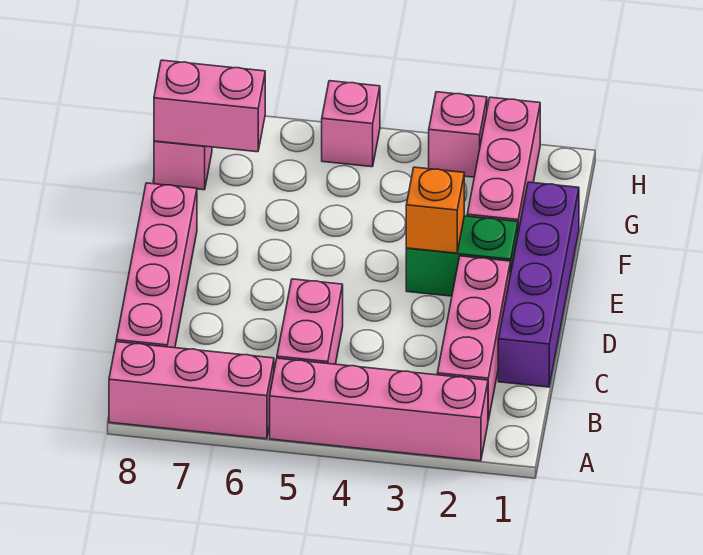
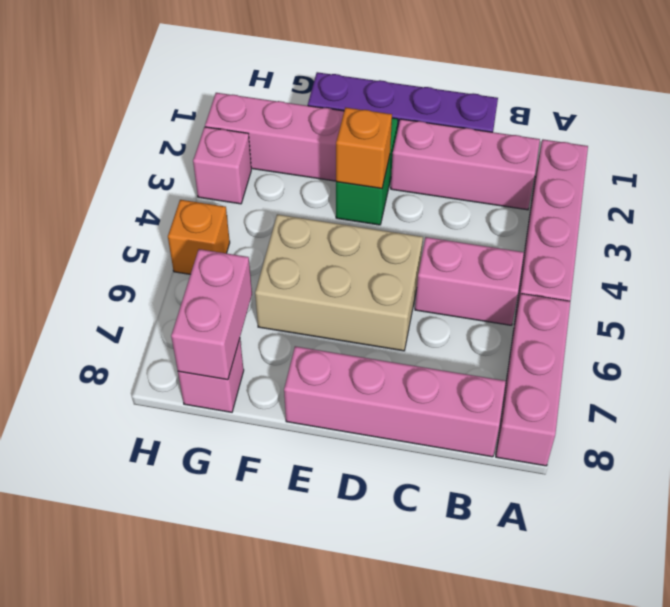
none -> tan brick D5:F6 level 1
pink brick H5 level 1 -> orange brick H5 level 1

